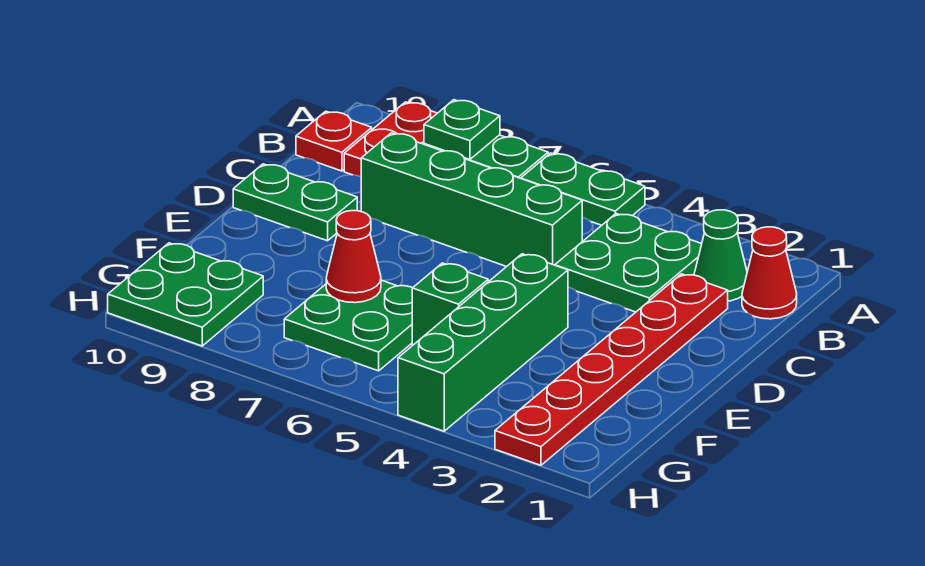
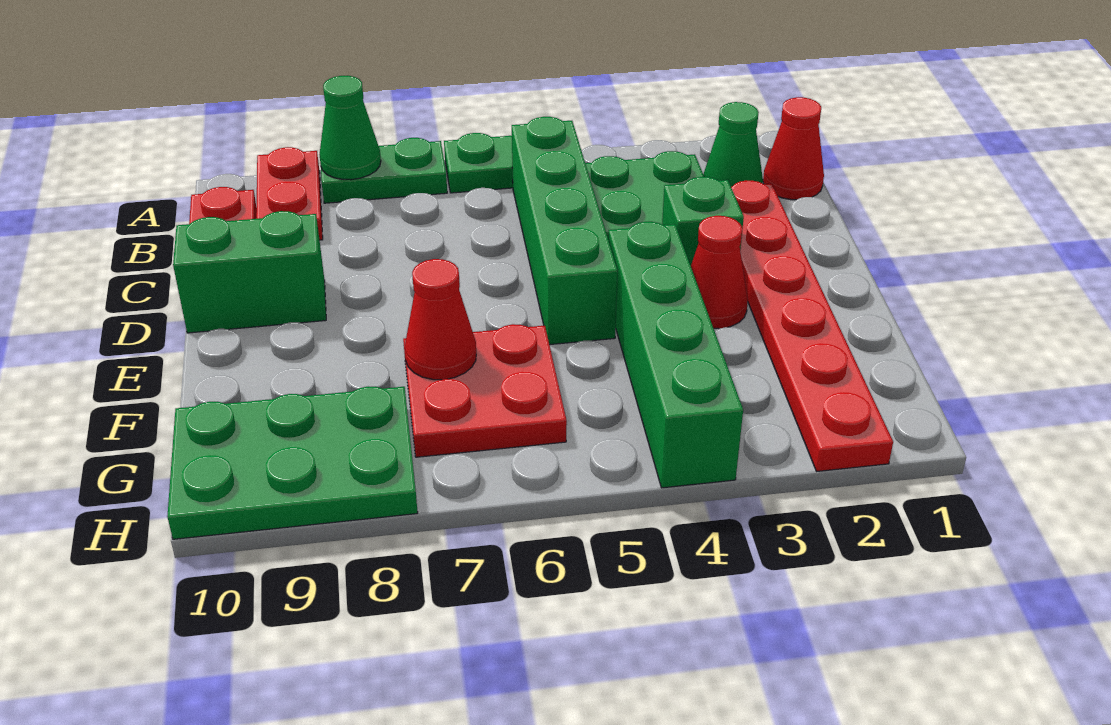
green plate A8 level 2 -> green cone A8 level 2
green brick C5:C8 level 1 -> green brick B5:E5 level 1
green plate D9:D10 level 1 -> green brick D9:D10 level 1
none -> red cone E3 level 1
green brick F5 level 1 -> green brick D3 level 1
green plate F6:G7 level 1 -> red plate F6:G7 level 1
green plate G9:H10 level 1 -> green plate G8:H10 level 1

